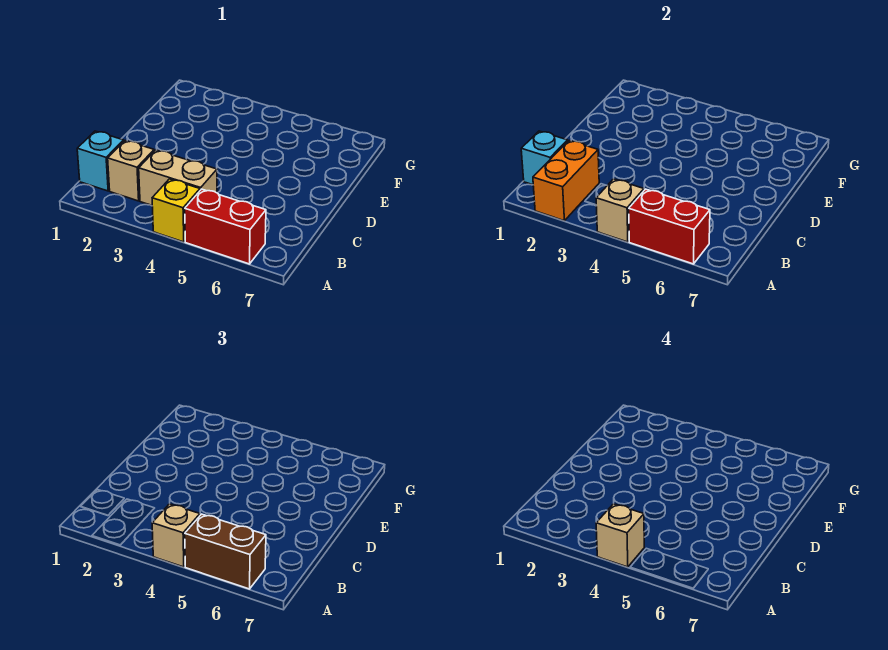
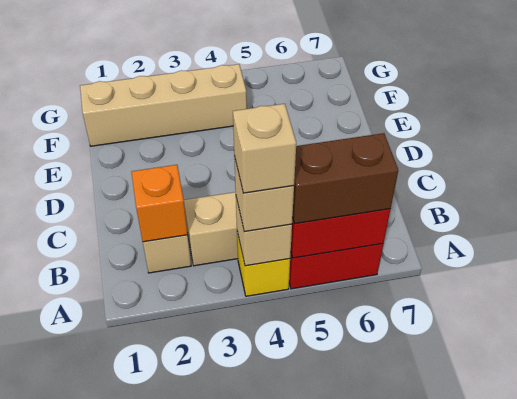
orange brick A2:B2 level 2 -> orange brick B2 level 2
cyan brick B1 level 1 -> none
cyan brick B1 level 2 -> none
none -> tan brick F1:F4 level 1

